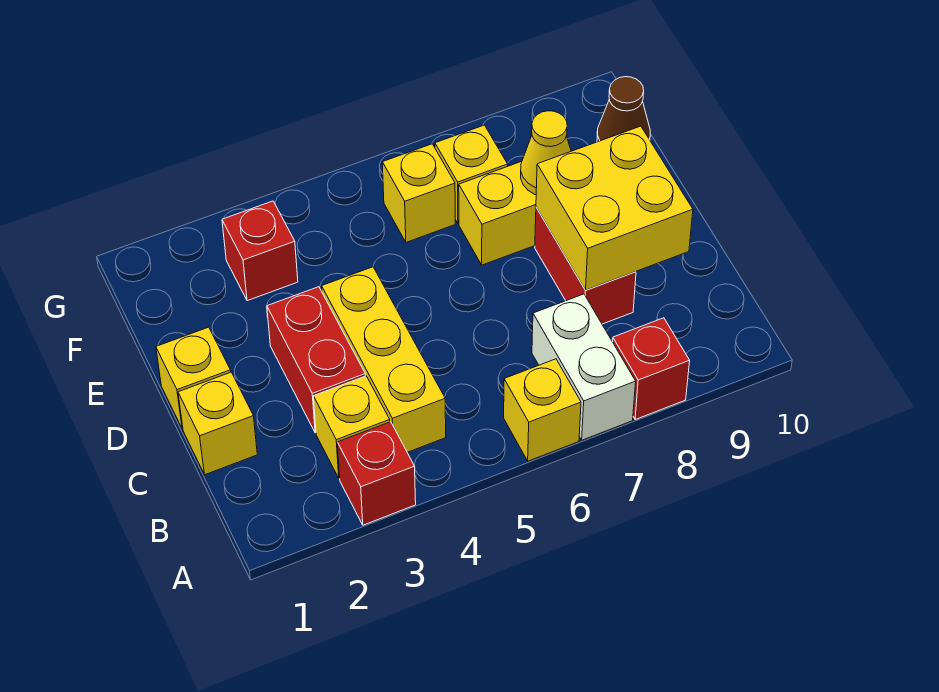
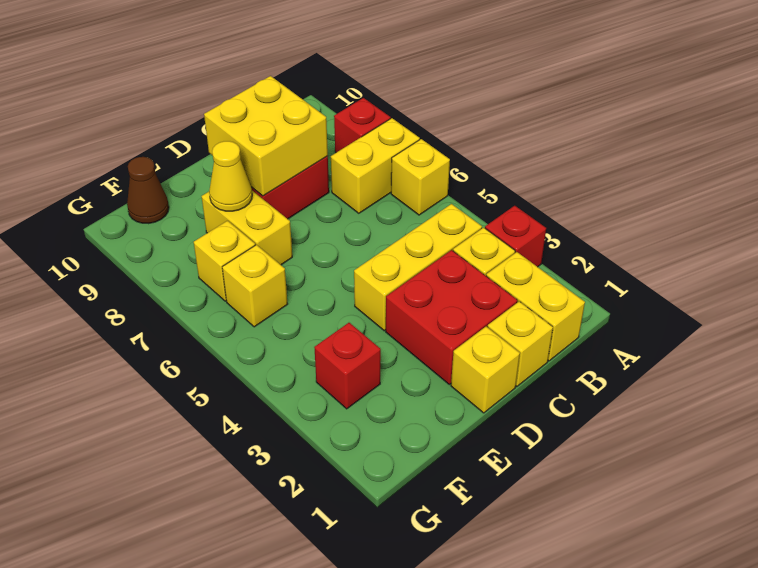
white brick A7:B7 level 1 -> yellow brick A7:B7 level 1
none -> yellow brick B1:B2 level 1
red brick C3:D3 level 1 -> red brick C2:D3 level 1

